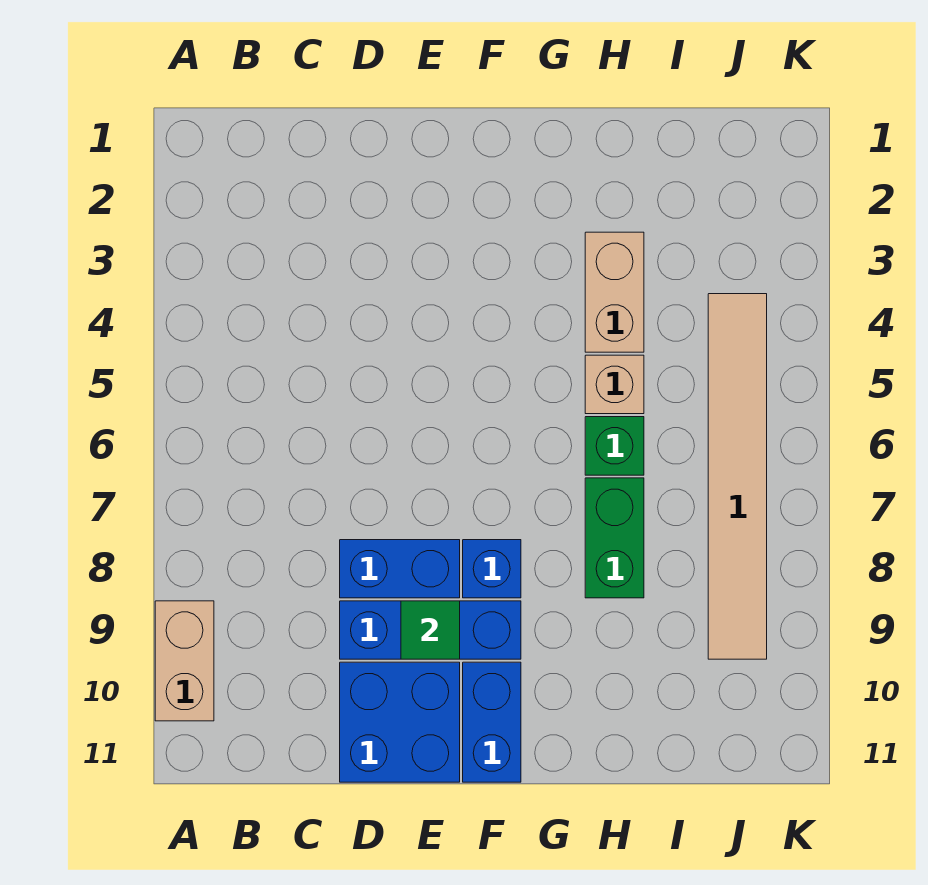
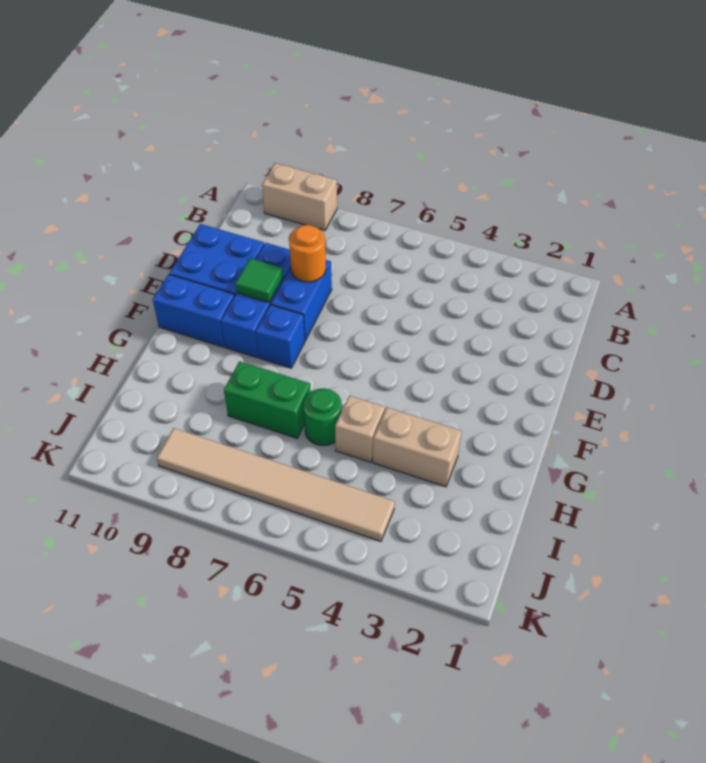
none -> orange round brick D8 level 2
green brick H6 level 1 -> green round brick H6 level 1

